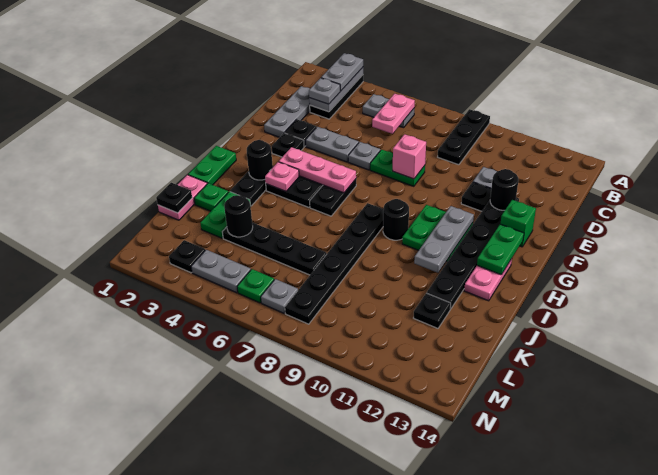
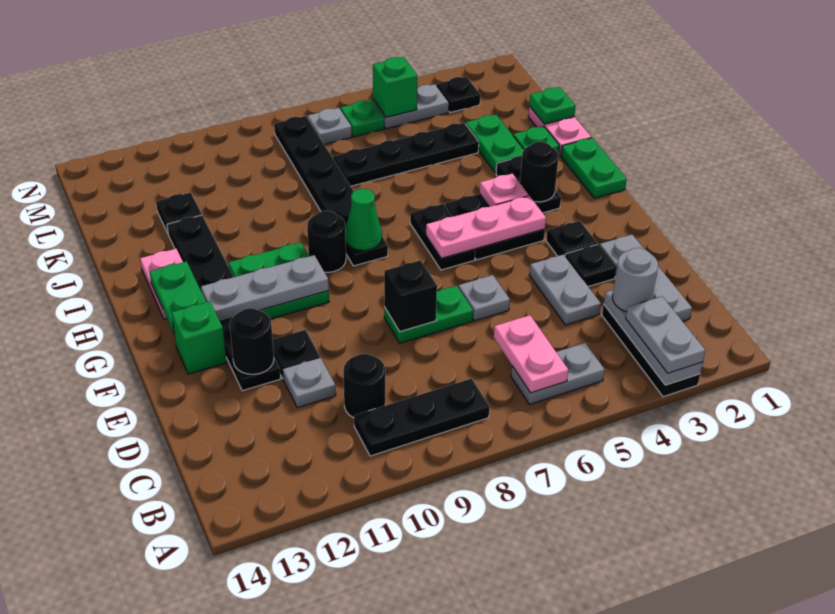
black plate A9:C9 level 1 -> black plate B8:B10 level 1
grey plate C3 level 3 -> grey round brick C3 level 3
grey plate E4:E5 level 1 -> grey plate D4:E4 level 1
pink brick E8 level 2 -> black brick E8 level 2
grey plate G11:I11 level 2 -> grey plate G10:G12 level 2
none -> green cone H8 level 2
black plate K1 level 2 -> green plate K1 level 2
black round brick K4 level 2 -> black round brick C10 level 1
none -> green brick M5 level 2

